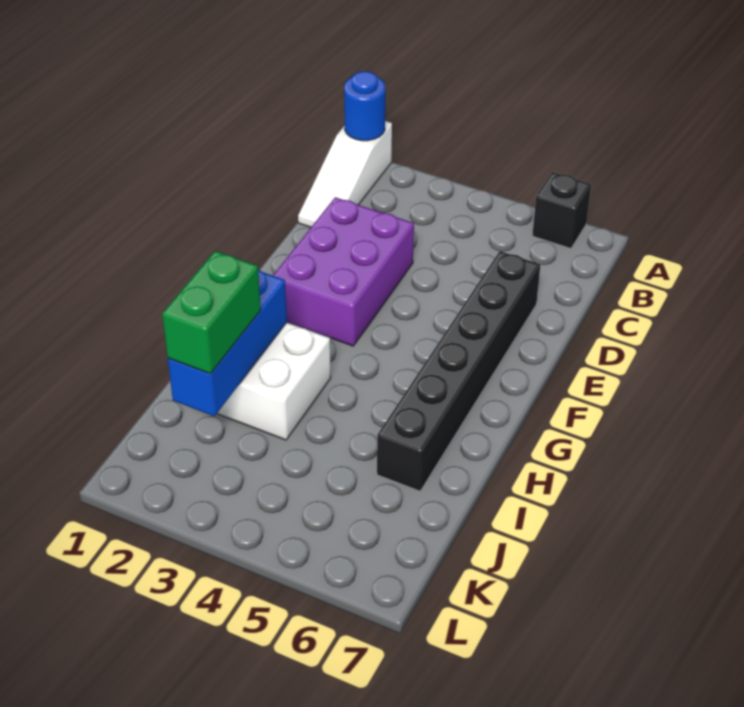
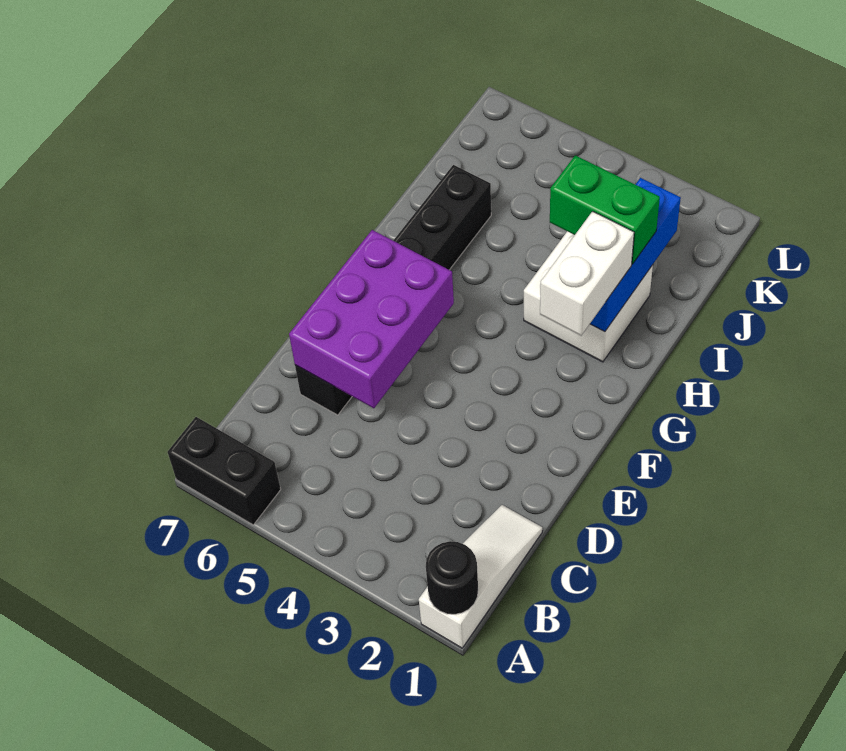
blue round brick A1 level 2 -> black round brick A1 level 2
black brick A6 level 1 -> black brick A6:A7 level 1
purple brick D2:F3 level 1 -> purple brick D5:F6 level 2
none -> white brick G2:H2 level 3
green brick I2:J2 level 3 -> green brick I2:I3 level 3

